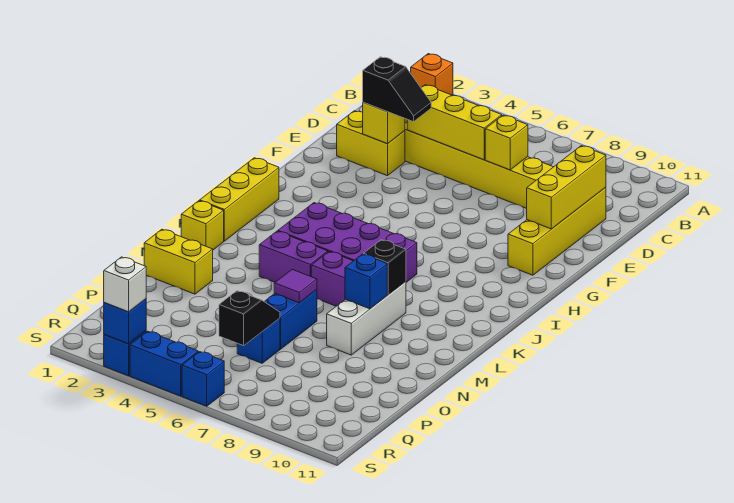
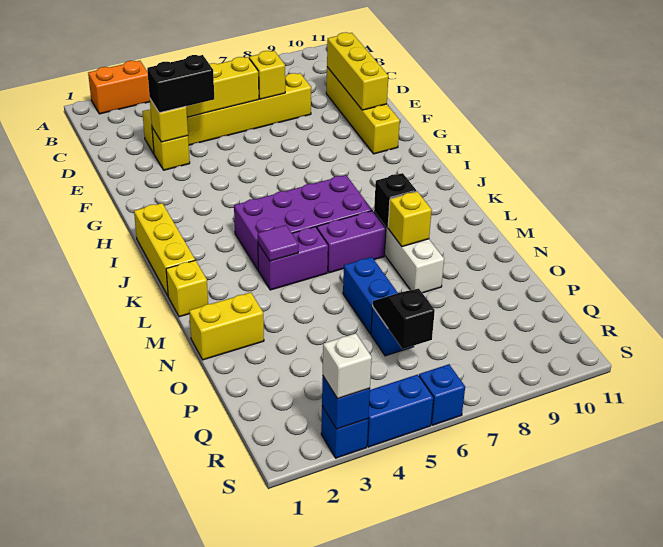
orange brick A2 level 1 -> orange brick A2:A3 level 1
yellow brick E2:E3 level 1 -> yellow brick E3 level 1
black slope E3:E4 level 3 top 3 -> black brick E3:E4 level 3
blue brick M8 level 2 -> yellow brick M8 level 2
purple tile N6 level 2 -> purple tile L4 level 2

